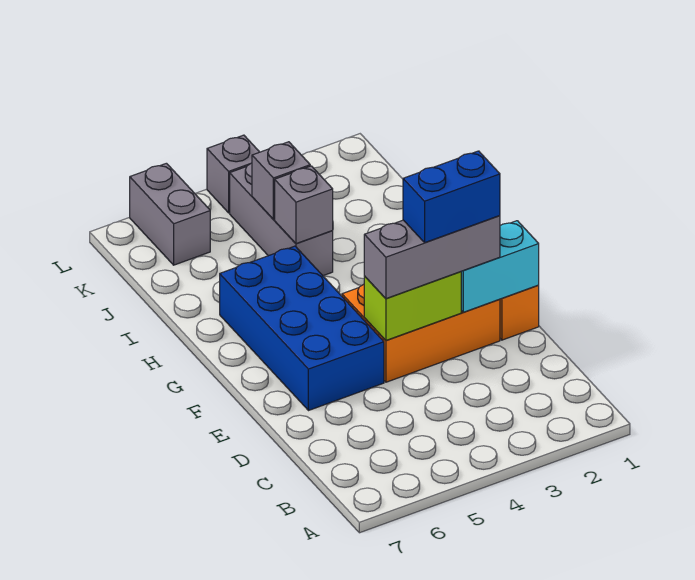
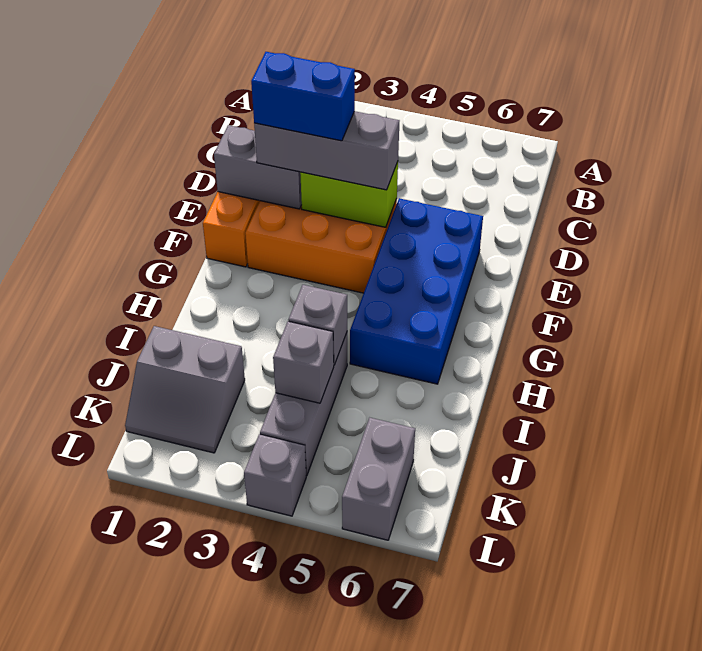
cyan brick E1:E2 level 2 -> grey brick E1:E2 level 2
none -> grey slope J1:K2 level 1 top J

